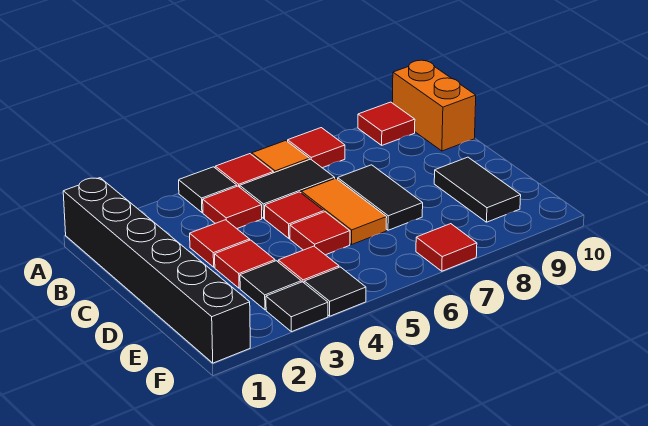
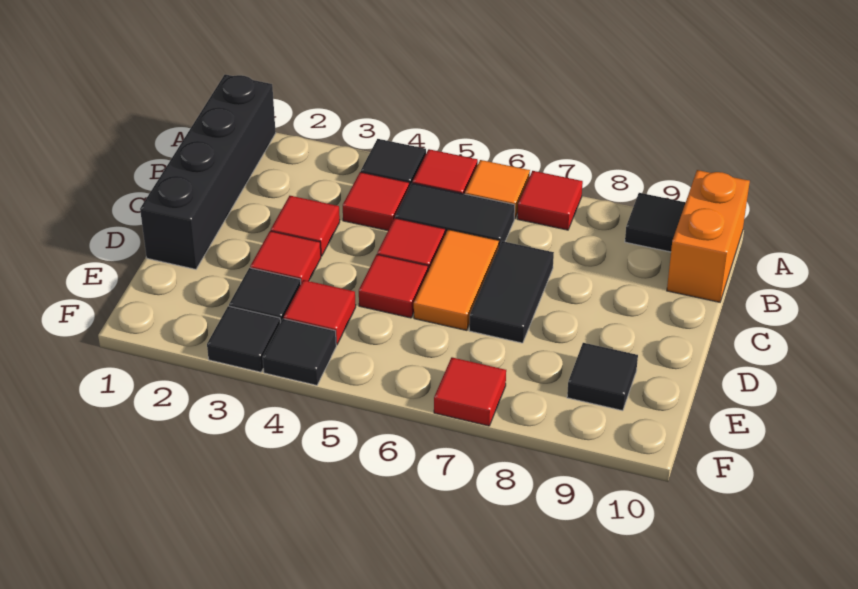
black brick A1:F1 level 1 -> black brick A1:D1 level 1
red tile A9 level 1 -> black tile A9 level 1
black tile D9:E9 level 1 -> black tile E9 level 1

